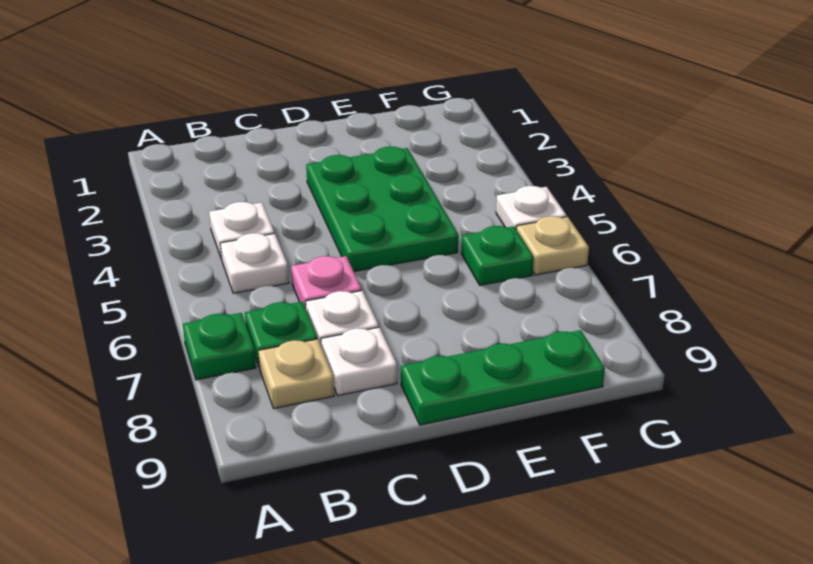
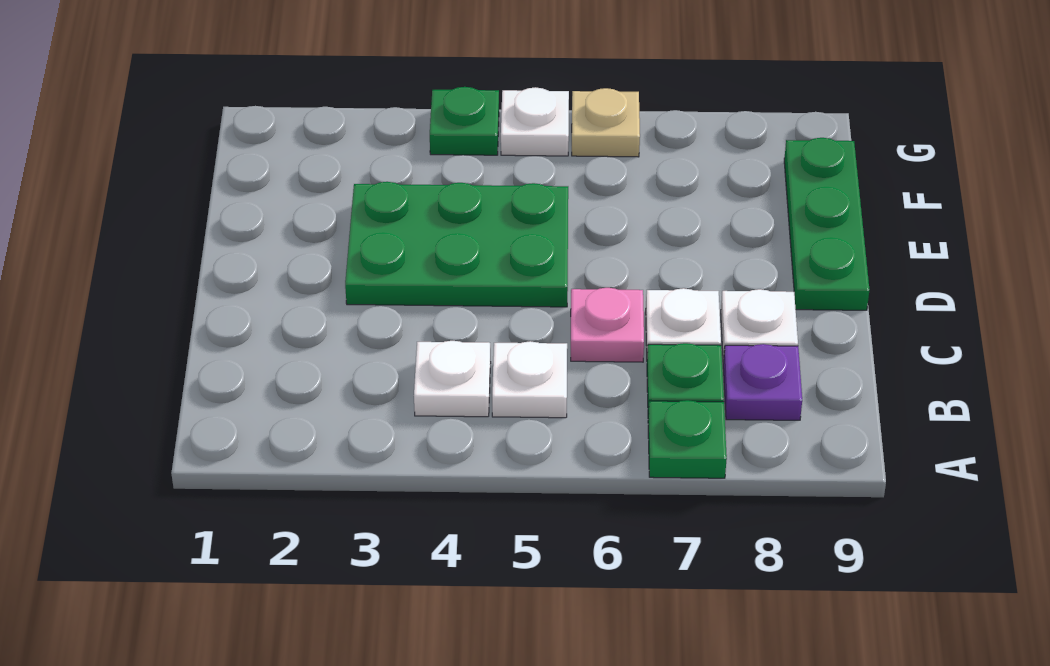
tan plate B8 level 1 -> purple plate B8 level 1
green plate F6 level 1 -> green plate G4 level 1

